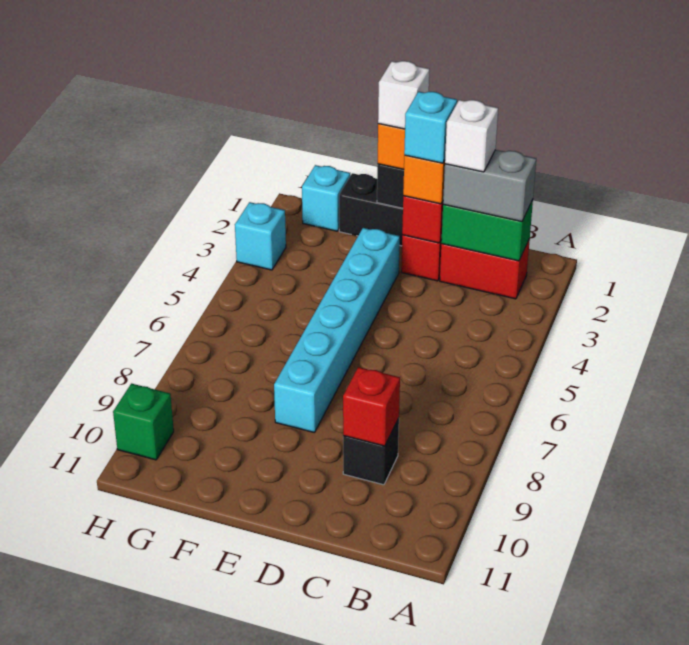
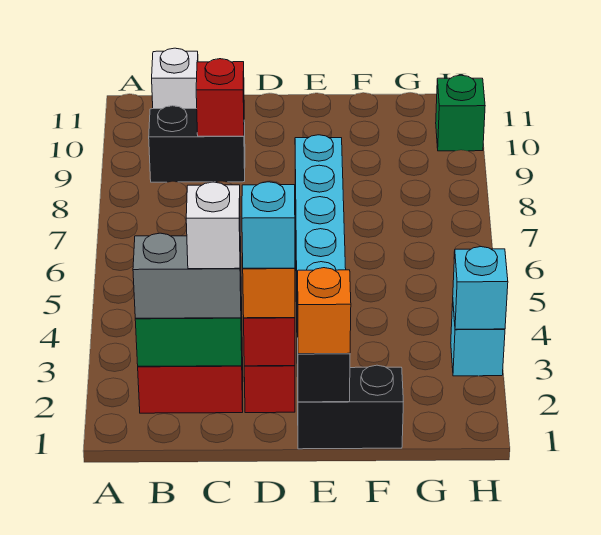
black brick C9 level 1 -> black brick B9:C9 level 1
white brick E1 level 4 -> white brick B11 level 1
cyan brick G1 level 1 -> cyan brick H3 level 2

